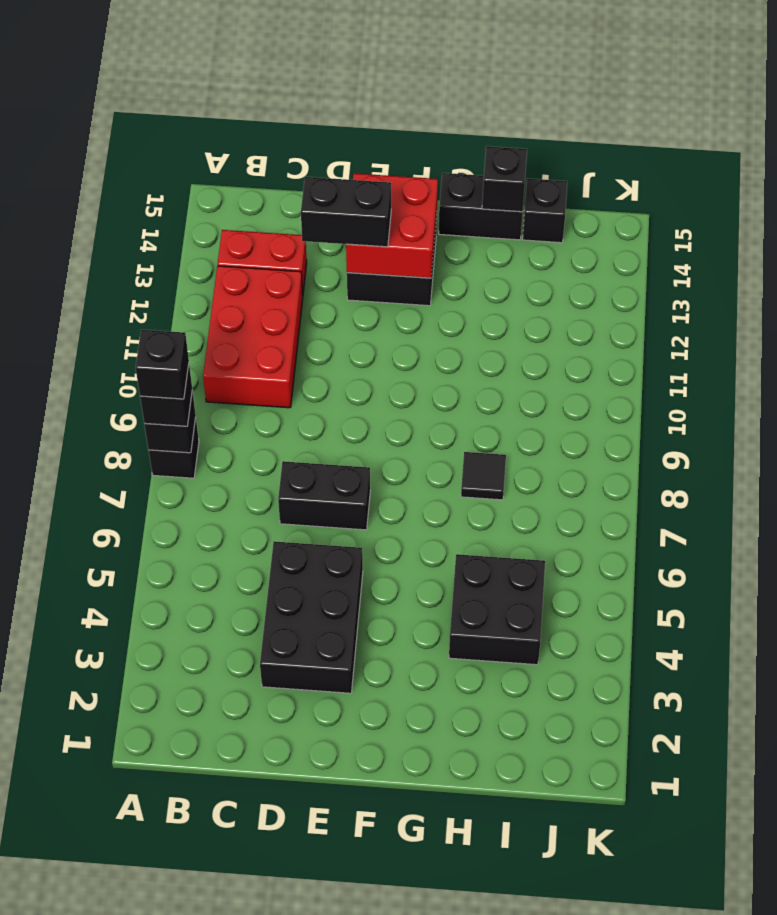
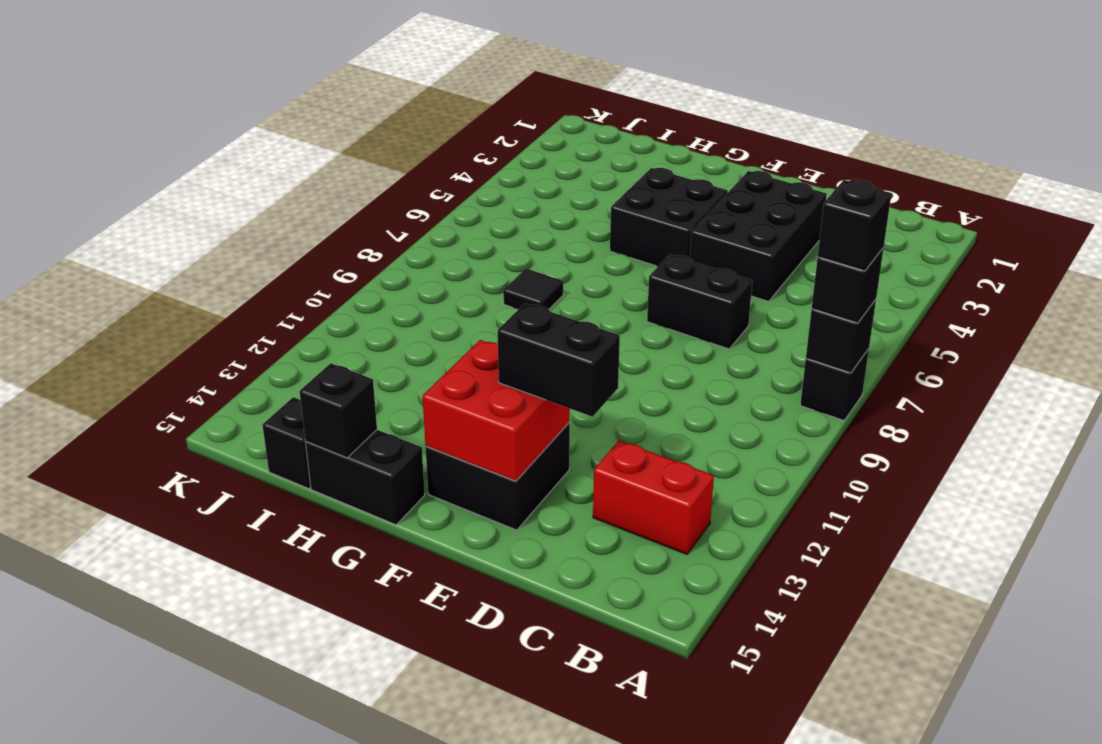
red brick B10:C12 level 1 -> none
black brick H4:I5 level 1 -> black brick F4:G5 level 1

